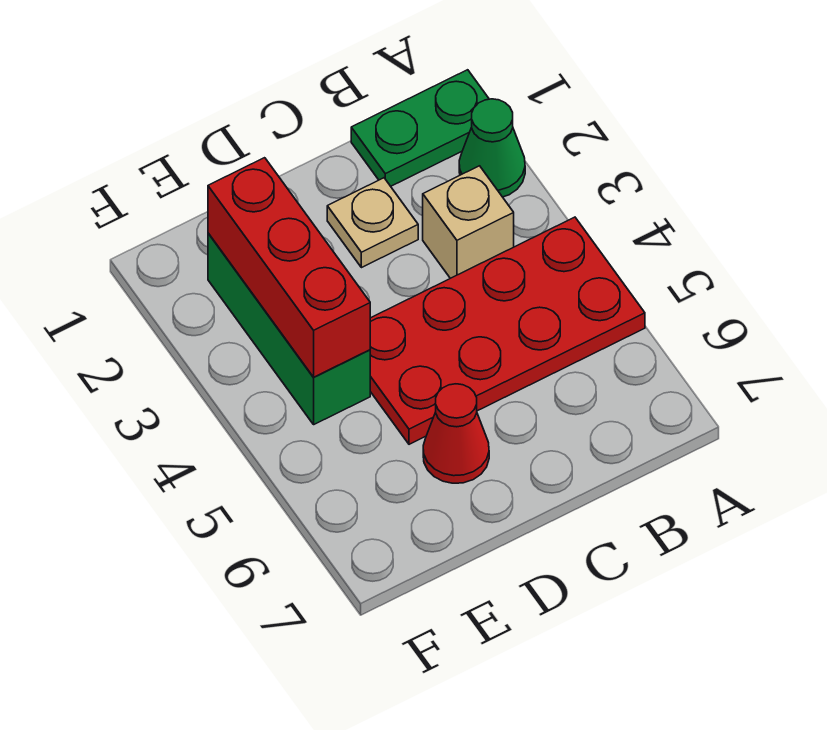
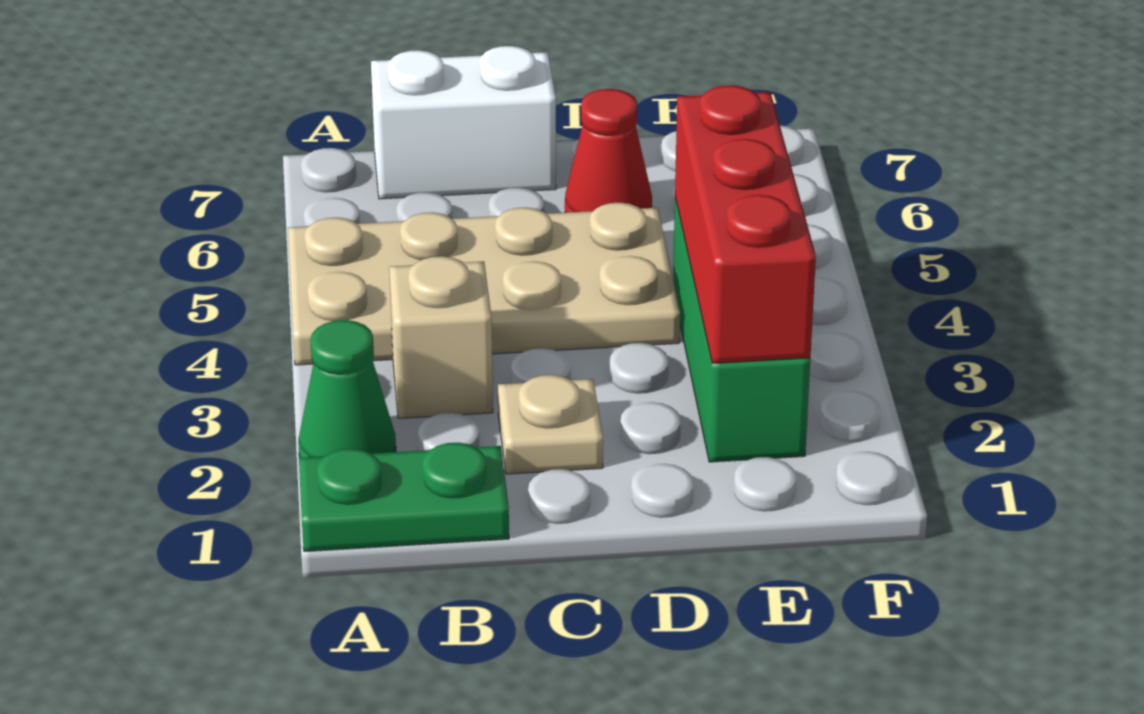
red plate A4:D5 level 1 -> tan plate A4:D5 level 1
none -> white brick B7:C7 level 1

